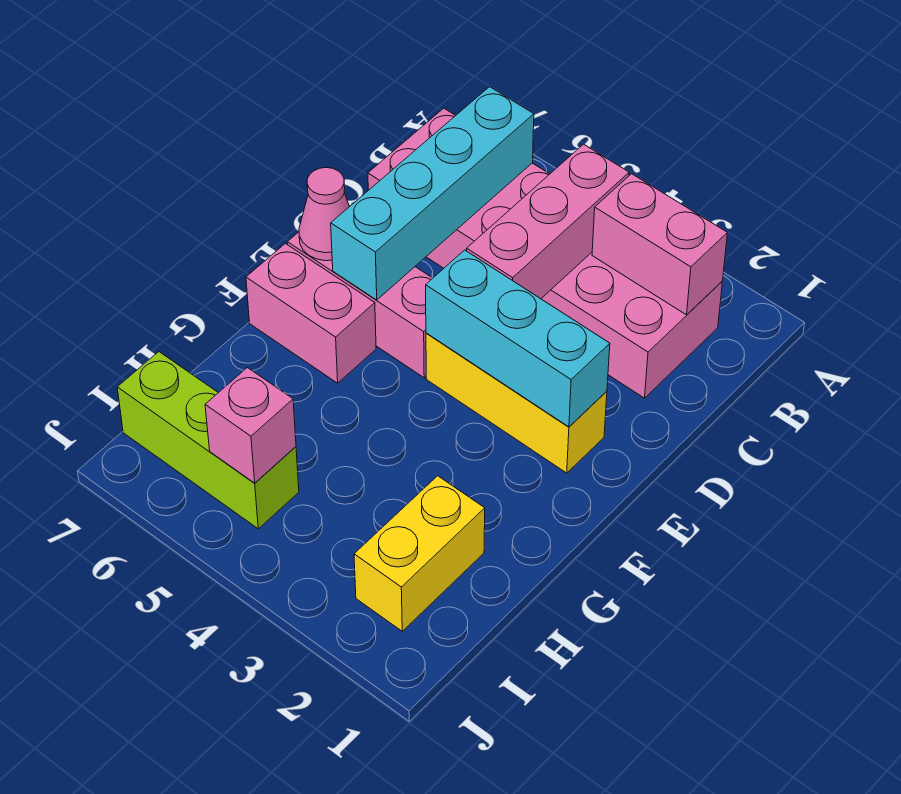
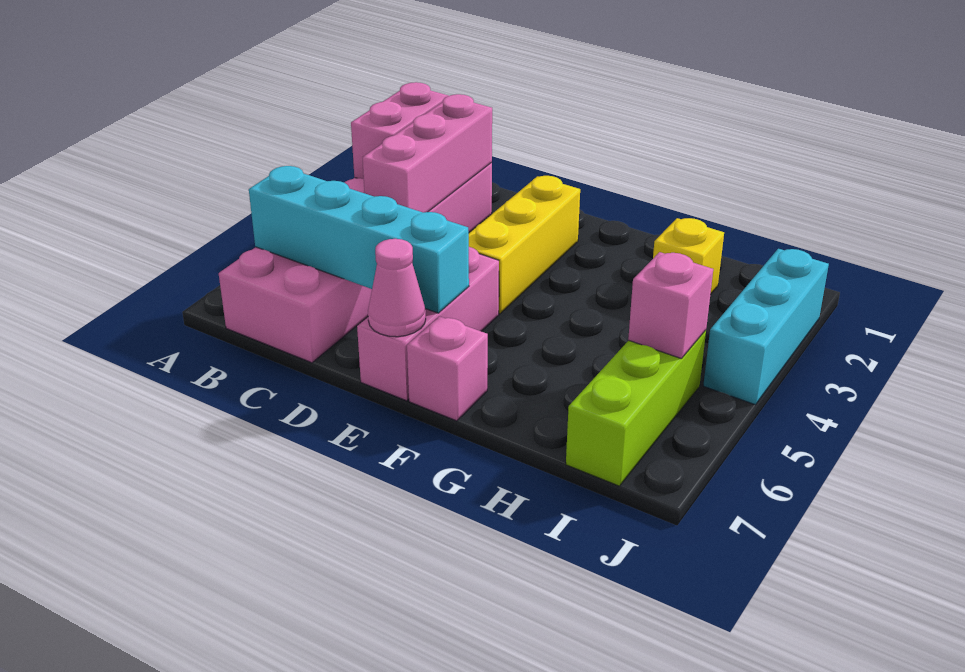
pink brick B4:D4 level 2 -> pink brick C2:C4 level 2
cyan brick E2:E4 level 2 -> cyan brick J2:J4 level 1
pink brick F6:F7 level 1 -> pink brick F7 level 1
yellow brick H2:I2 level 1 -> yellow brick H2 level 1

